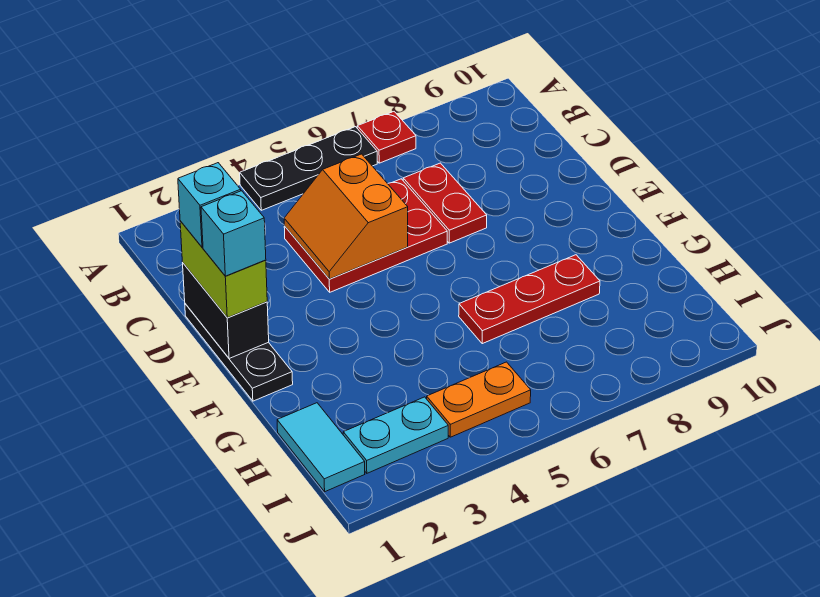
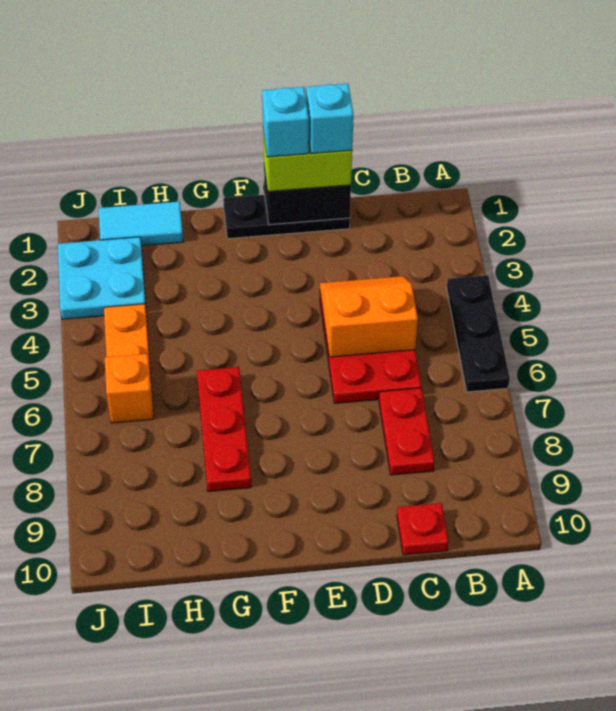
red plate A7 level 1 -> red plate C10 level 1
red plate C7:D7 level 1 -> red plate C7:C8 level 1
cyan plate I2:I3 level 1 -> cyan plate I2:J3 level 1
none -> orange brick I6 level 1

